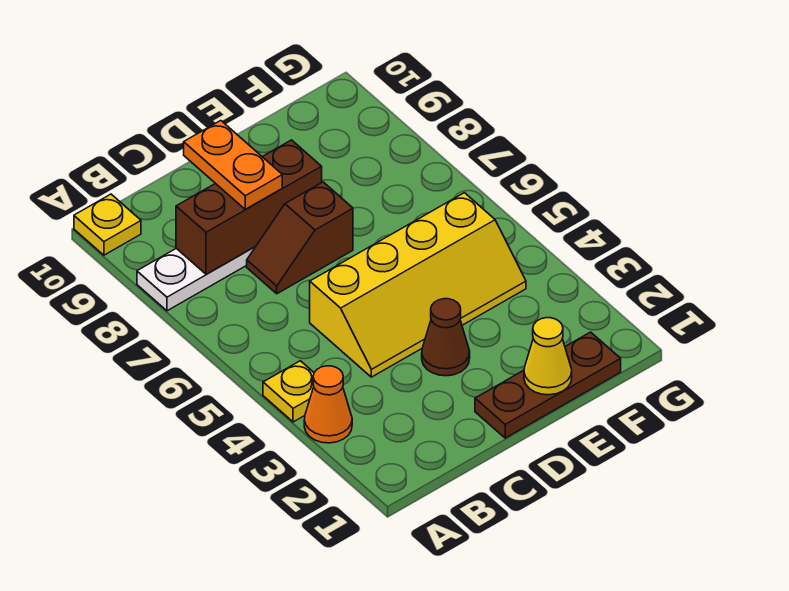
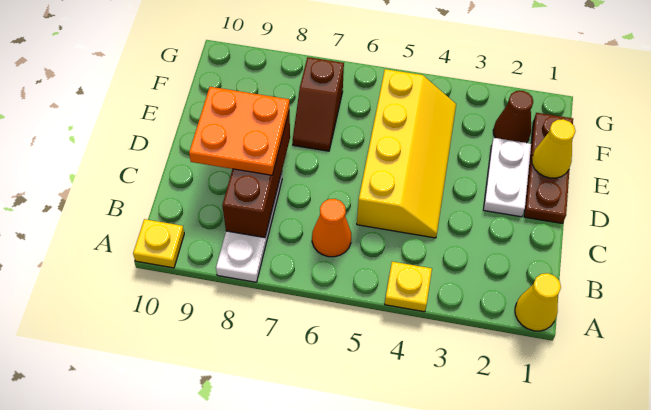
none -> yellow cone A1 level 1
orange cone A3 level 1 -> orange cone B6 level 1
brown slope C7:D7 level 1 top D -> brown slope E7:F7 level 1 top F
orange plate C8:C9 level 3 -> orange plate C8:D9 level 3
none -> white plate D2:E2 level 1
brown cone D3 level 1 -> brown cone F2 level 1

